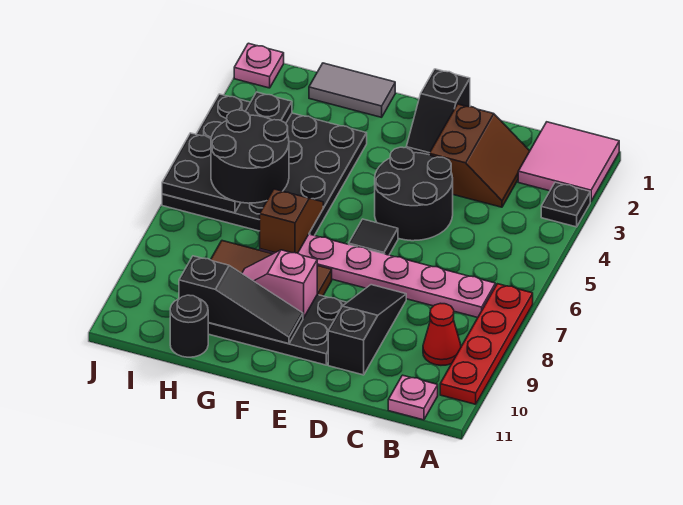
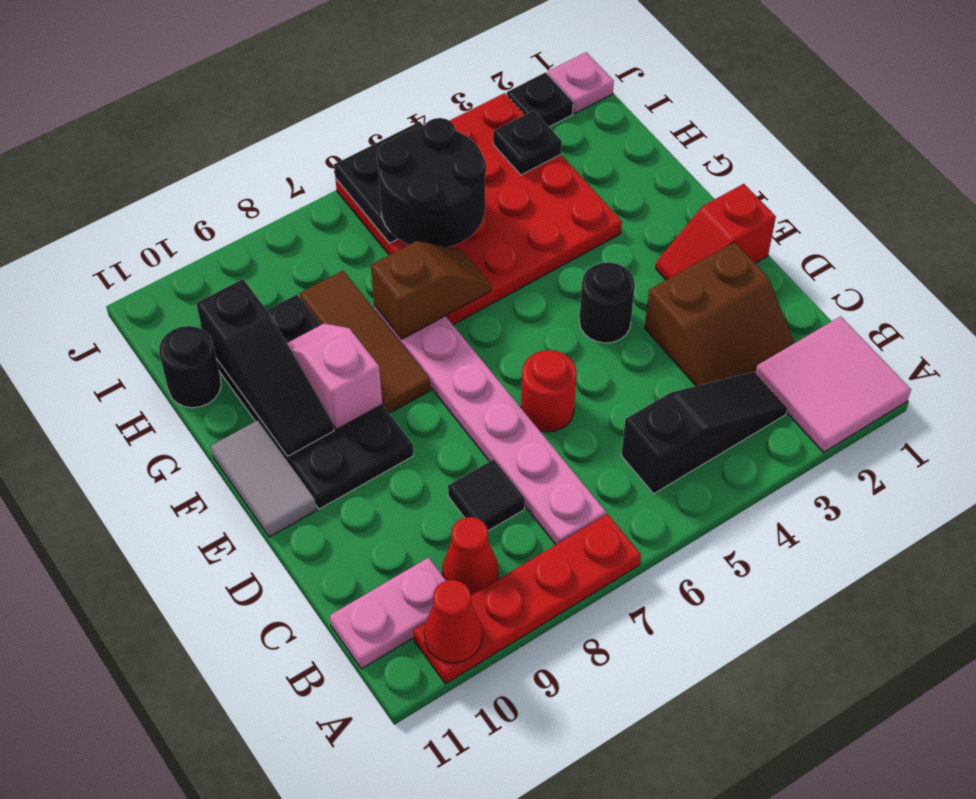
black plate A3 level 1 -> black plate J2 level 1
none -> red cone A10 level 2
pink plate B11 level 1 -> pink plate B10:B11 level 1
black round brick D4:E5 level 1 -> black round brick E4 level 1
none -> red round brick D6 level 1
black slope D8:D10 level 1 top 10 -> black slope B3:B5 level 1 top 5
black slope E1:E2 level 1 top 1 -> red slope E1:E2 level 1 top 1
black tile E6 level 1 -> black tile C8 level 1
grey tile G1:H1 level 1 -> grey tile E11:F11 level 1
black plate G3:J6 level 1 -> red plate G3:J6 level 1

